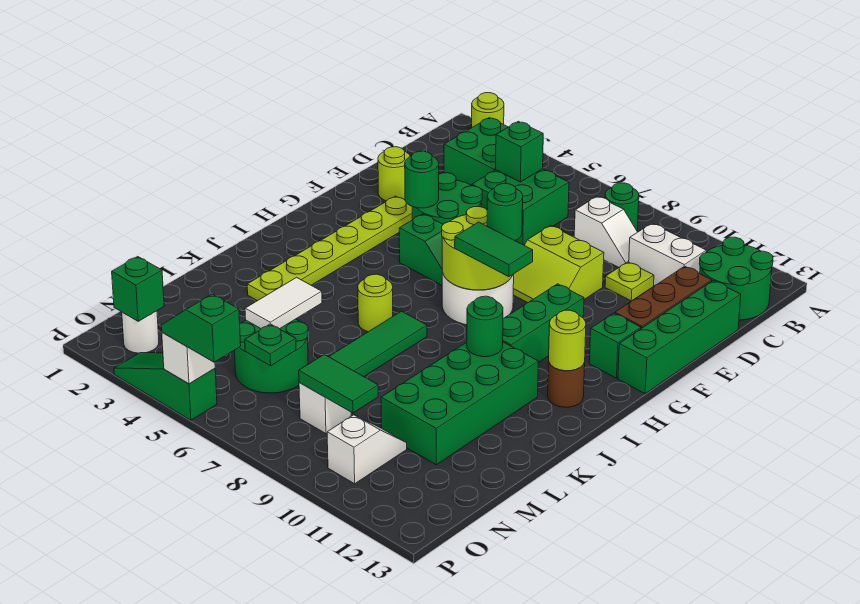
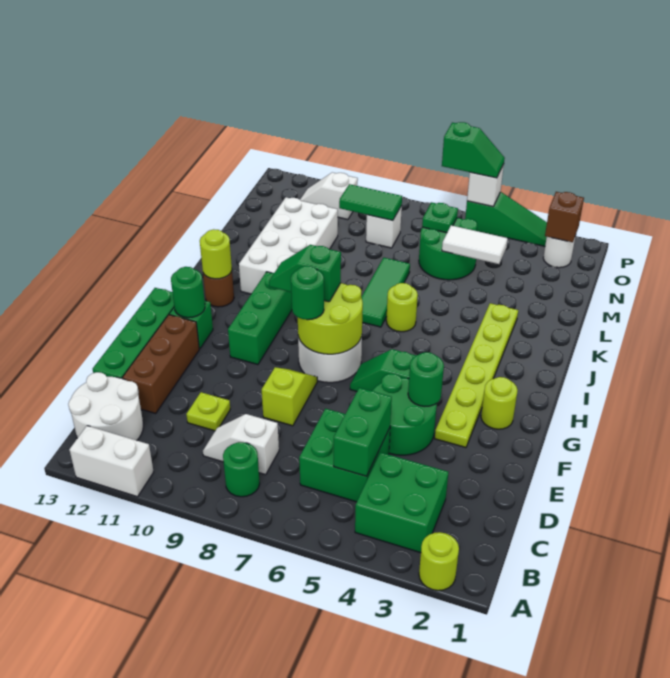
green round brick B12:C13 level 1 -> white round brick B12:C13 level 1
green brick C5 level 2 -> green brick C5:D5 level 2
white brick C10:C11 level 1 -> white brick A11:A12 level 1
lime round brick E2 level 1 -> lime round brick G2 level 1
lime slope E8:F9 level 1 top E -> lime slope E8:F8 level 1 top E
green tile H8:H9 level 3 -> green slope H8:H9 level 3 top 8
green brick J10:M11 level 1 -> white brick J10:M11 level 1
green round brick J10 level 2 -> green round brick G12 level 2
white tile L5:M5 level 2 -> white tile M4:M5 level 2
white slope N10:O10 level 1 top O -> white slope O10:O11 level 1 top 10
green brick O2 level 2 -> brown brick O2 level 2

